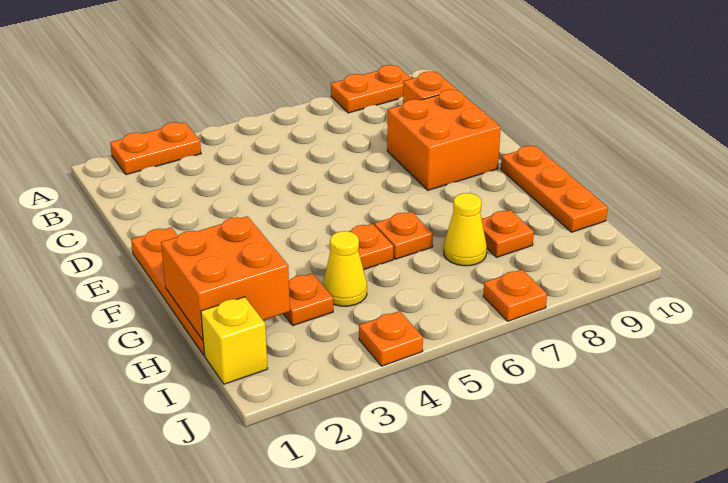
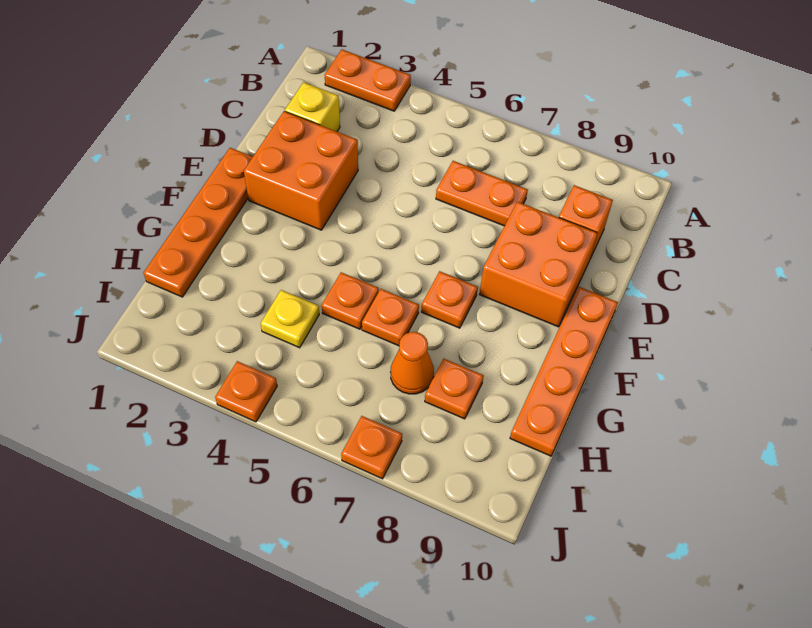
orange plate A8:A9 level 1 -> orange plate C6:C7 level 1
orange plate F10:H10 level 1 -> orange plate E10:H10 level 1
orange brick G1:H2 level 2 -> orange brick D2:E3 level 1
orange plate H3 level 1 -> orange plate F7 level 1
yellow cone H4 level 1 -> yellow plate H4 level 1
yellow cone H7 level 1 -> orange cone H7 level 1
yellow brick I1 level 1 -> yellow brick C2 level 1

